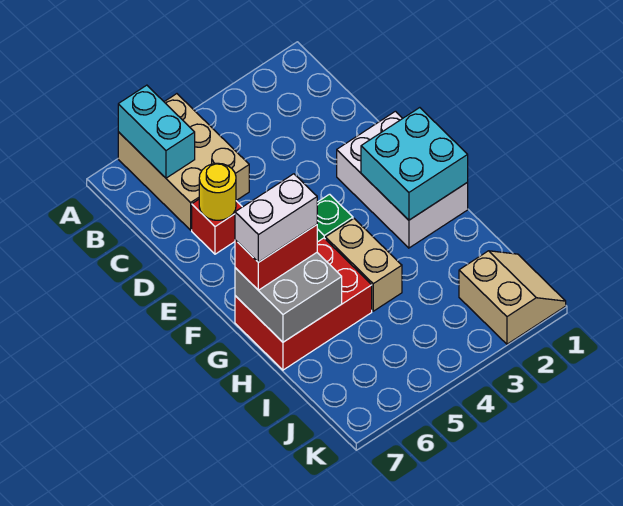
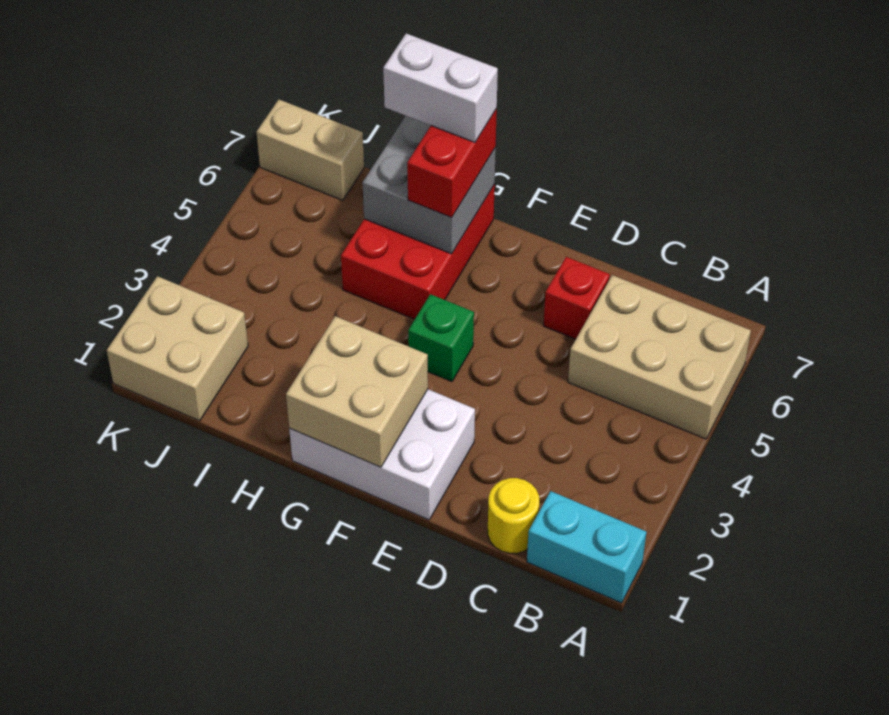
cyan brick A6:B6 level 2 -> cyan brick A1:B1 level 1
yellow round brick D6 level 2 -> yellow round brick C1 level 1
cyan brick F1:G2 level 2 -> tan brick F1:G2 level 2
tan brick G4:H4 level 1 -> tan brick J7:K7 level 1
white brick G6:G7 level 4 -> white brick G7:H7 level 4
tan slope J1:K2 level 1 top 2 -> tan brick J1:K2 level 1

